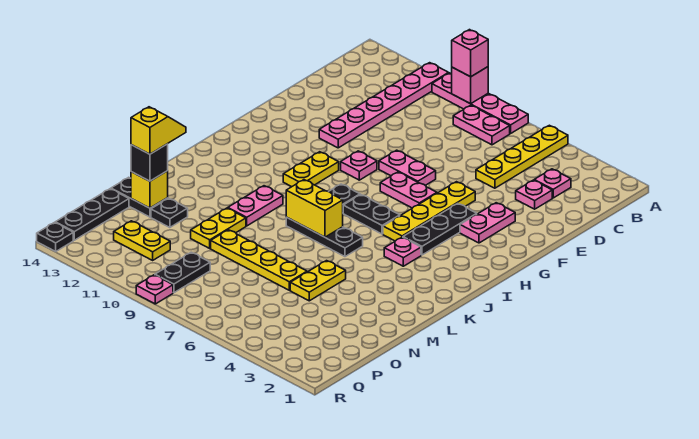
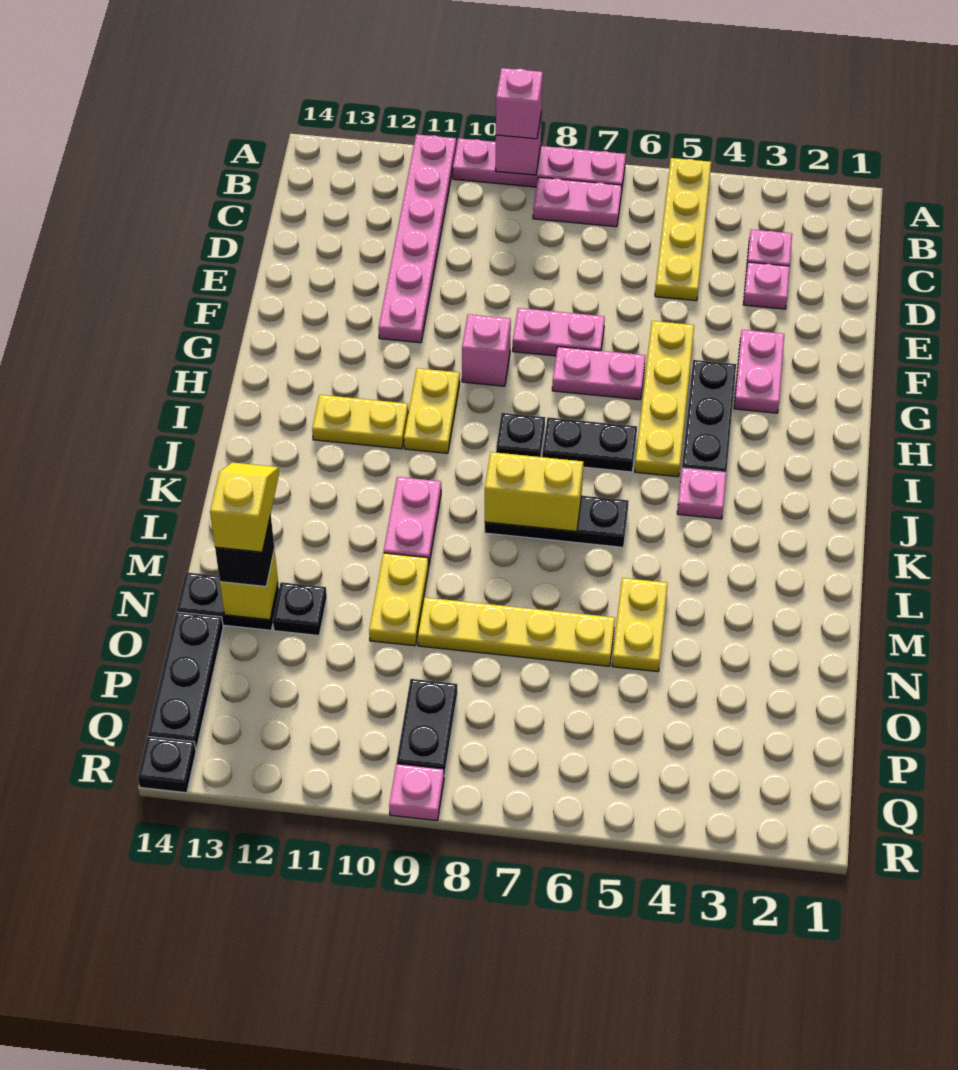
pink plate G9 level 1 -> pink brick G9 level 1
yellow plate P11:P12 level 1 -> yellow plate I11:I12 level 1

